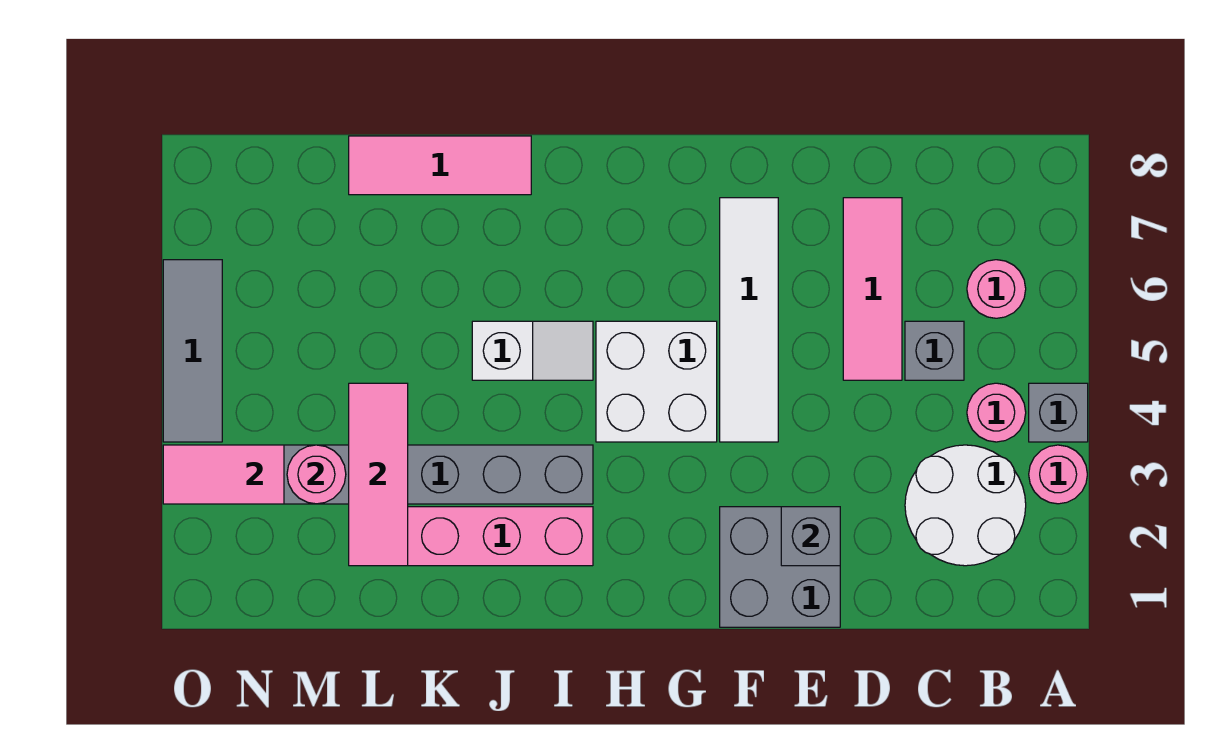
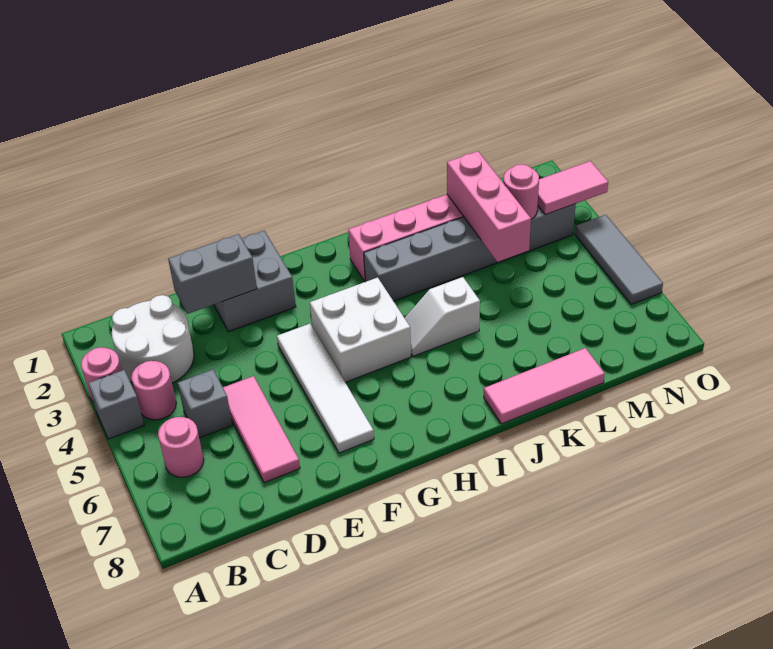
grey brick E2 level 2 -> grey brick D2:E2 level 2
pink tile L2:L4 level 2 -> pink brick L2:L4 level 2

